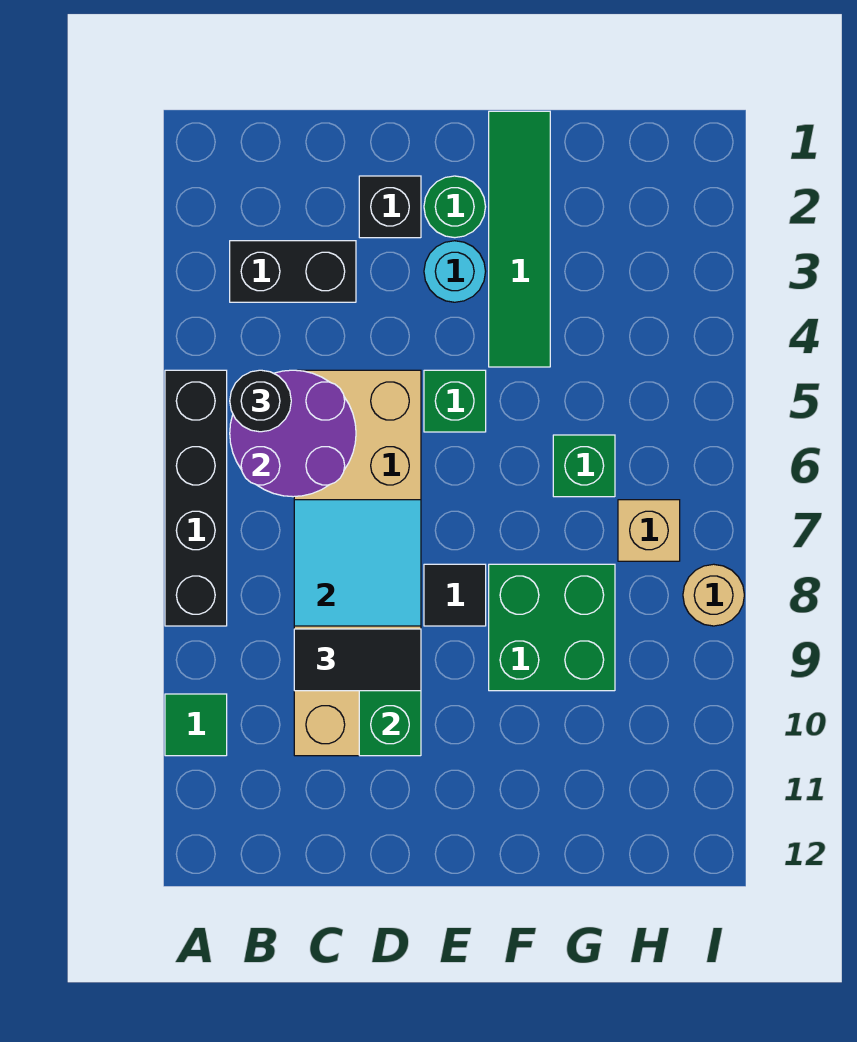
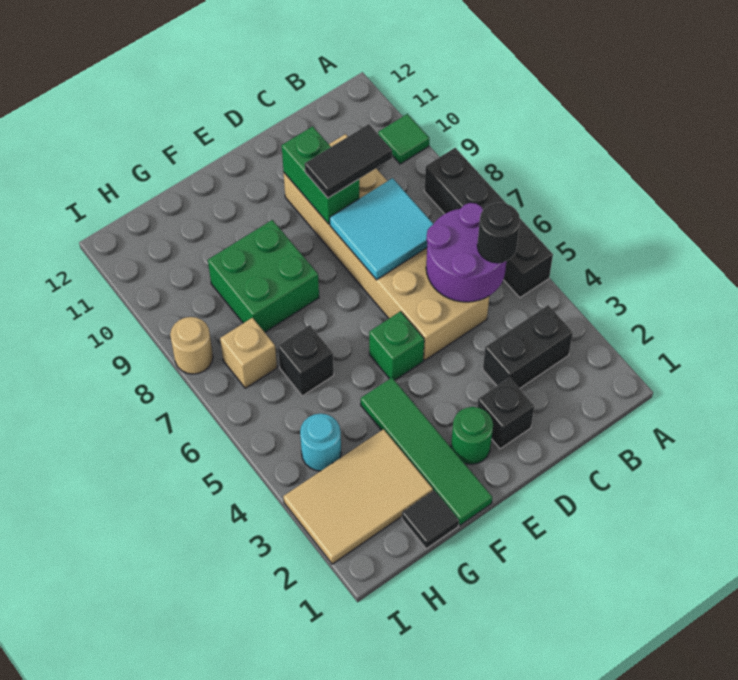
cyan round brick E3 level 1 -> cyan round brick H4 level 1
black tile E8 level 1 -> black tile G1 level 1
none -> tan tile G2:I3 level 1
green brick G6 level 1 -> black brick G6 level 1

